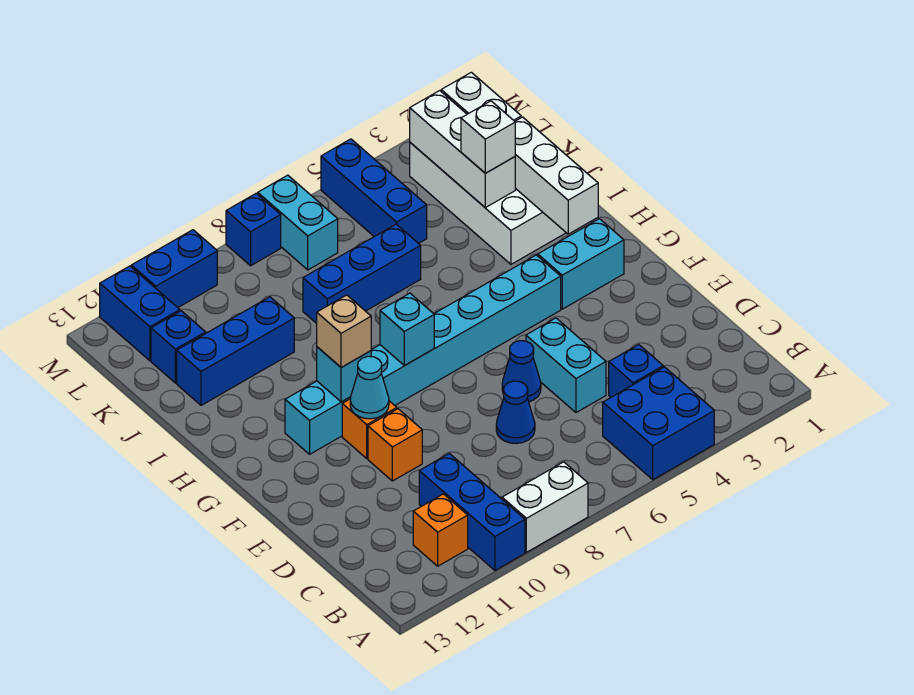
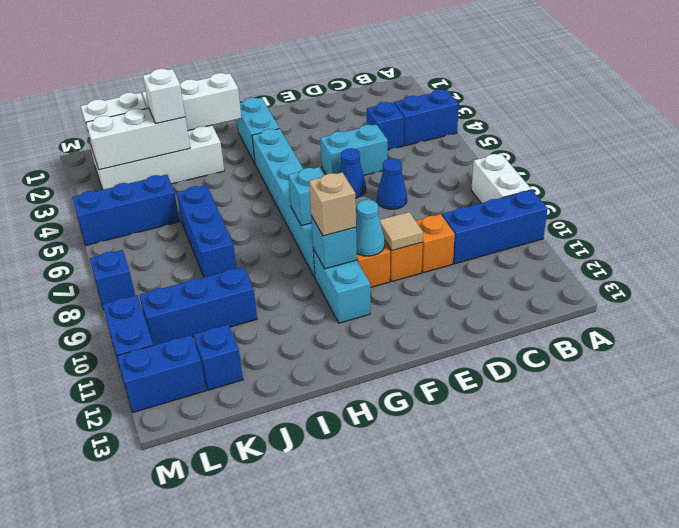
blue brick A4:B5 level 1 -> blue brick A4:B4 level 1
orange brick B11 level 1 -> orange brick D10 level 1
none -> tan tile E10 level 2
blue brick J10:J12 level 1 -> blue brick J10:L10 level 1
cyan brick L7:M7 level 1 -> none

